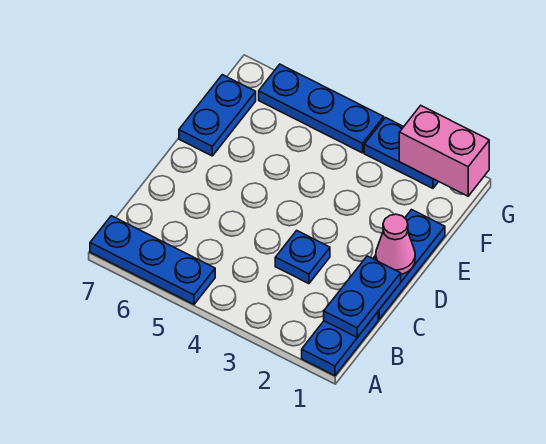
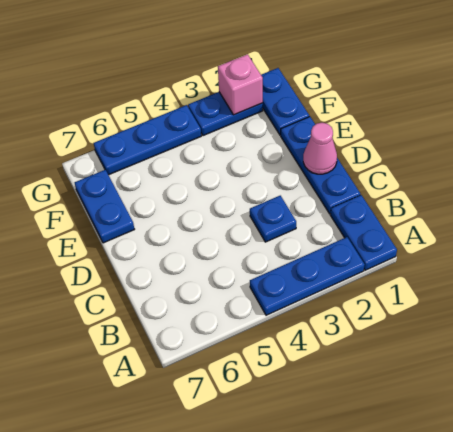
blue plate A5:A7 level 1 -> blue plate A2:A4 level 1
blue plate B1:C1 level 2 -> blue plate F1:G1 level 1
pink brick G1:G2 level 2 -> pink brick G2 level 2

